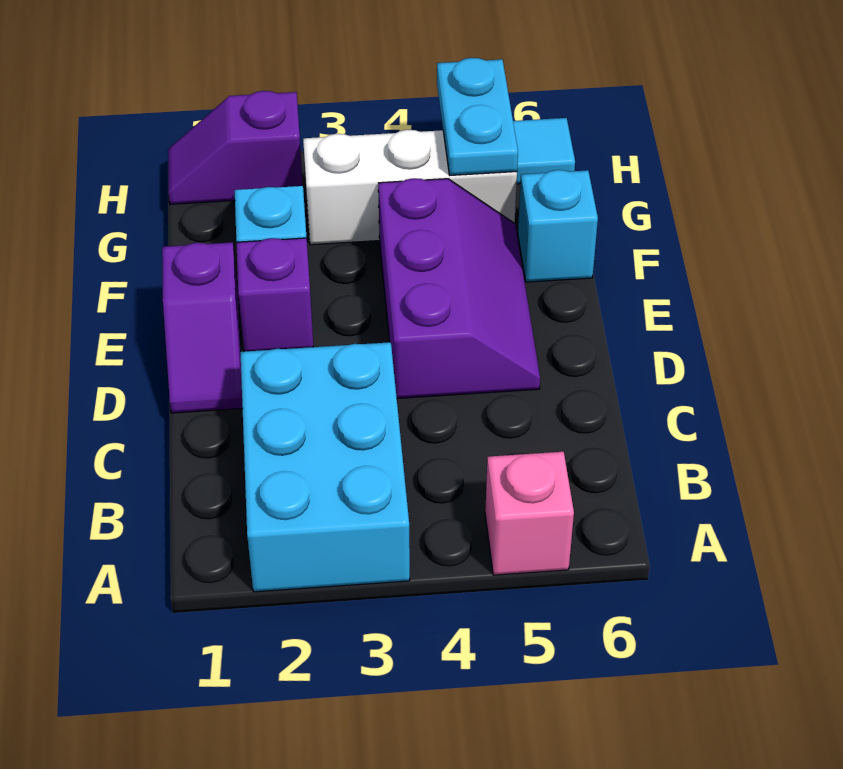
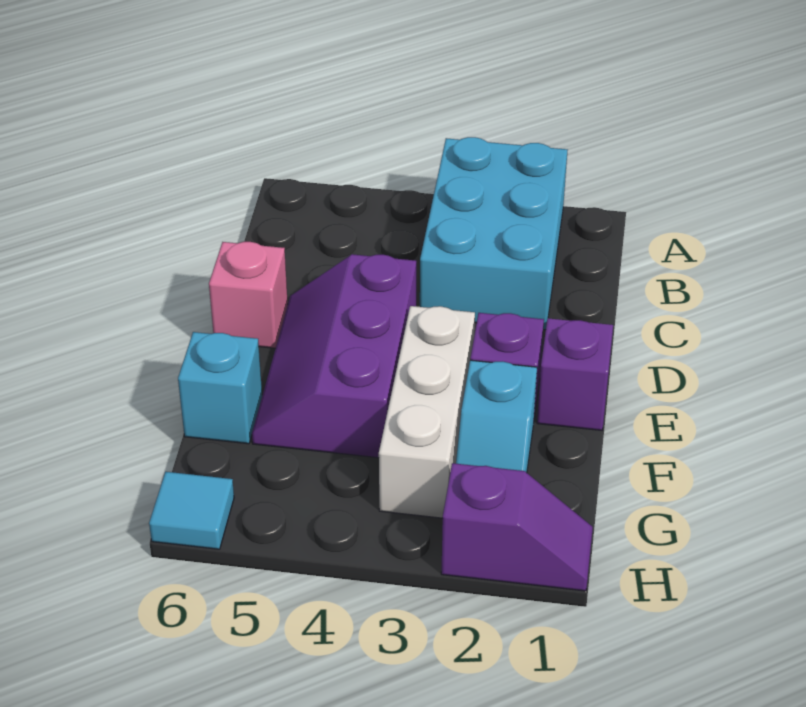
pink brick A5 level 1 -> pink brick D6 level 1
white brick G3:G5 level 1 -> white brick E3:G3 level 1
cyan plate G5:H5 level 2 -> none

